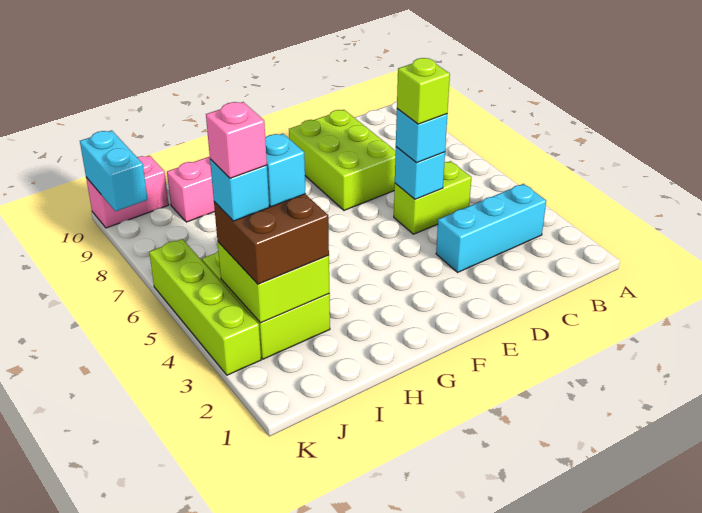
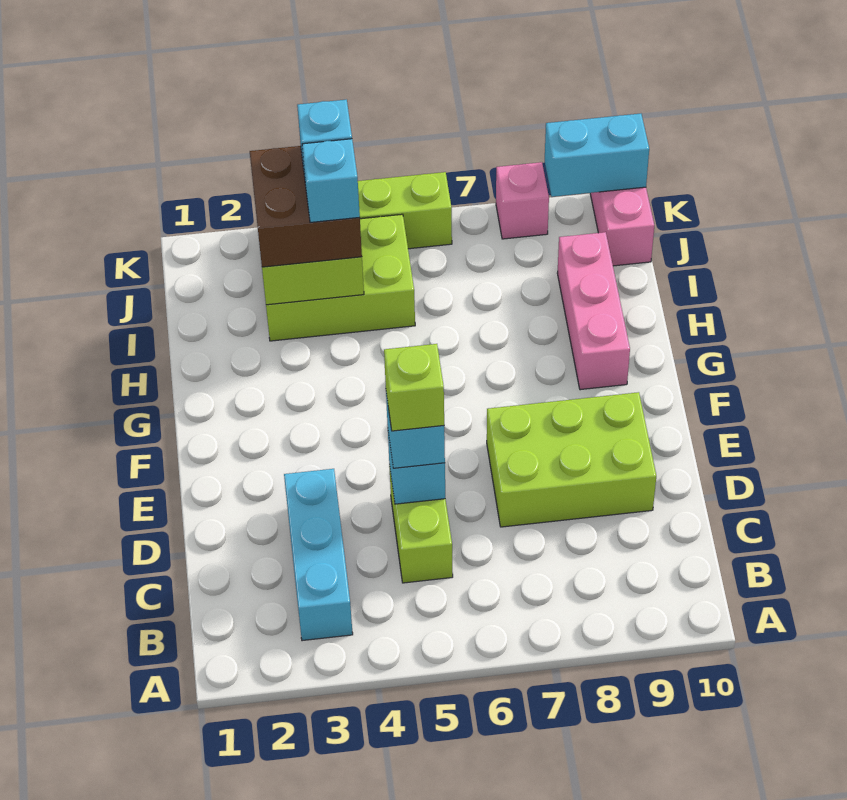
pink brick J4 level 5 -> pink brick K8 level 1

